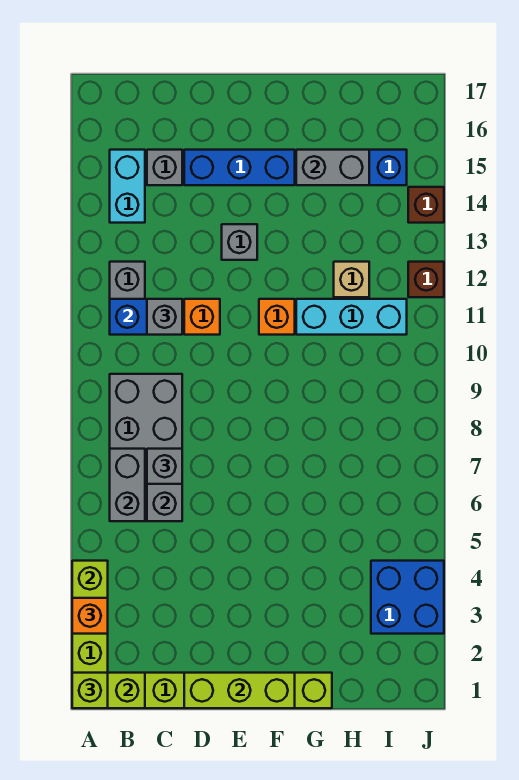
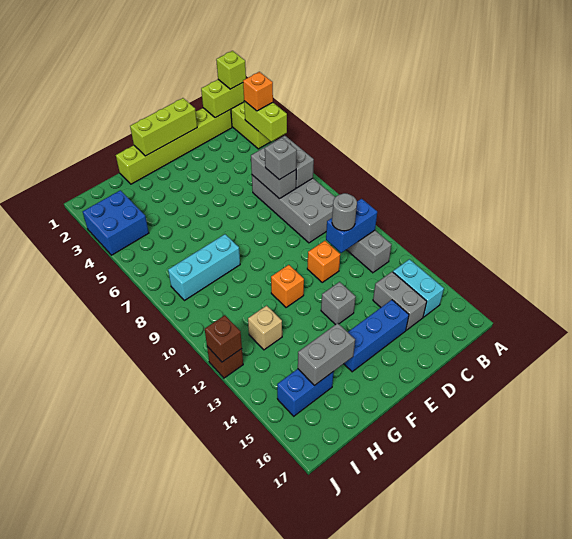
grey brick C11 level 3 -> grey round brick C11 level 3
grey brick C15 level 1 -> grey brick C14:C15 level 1
cyan brick G11:I11 level 1 -> cyan brick G8:I8 level 1
brown brick J14 level 1 -> brown brick J12 level 2

